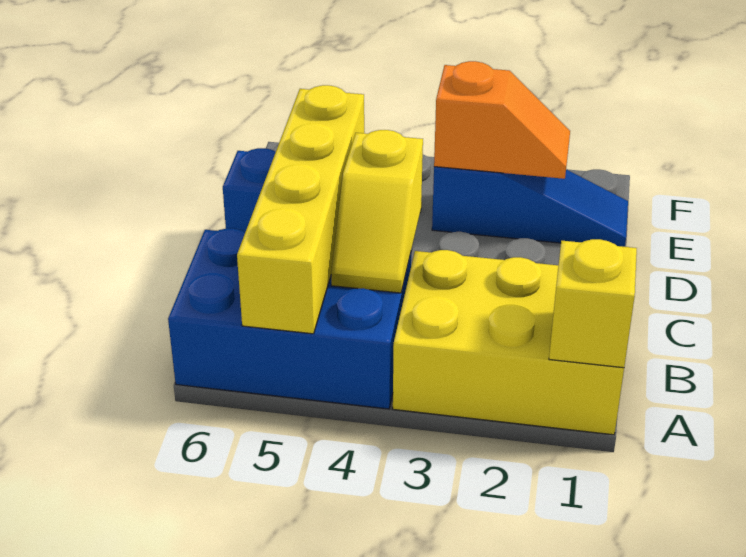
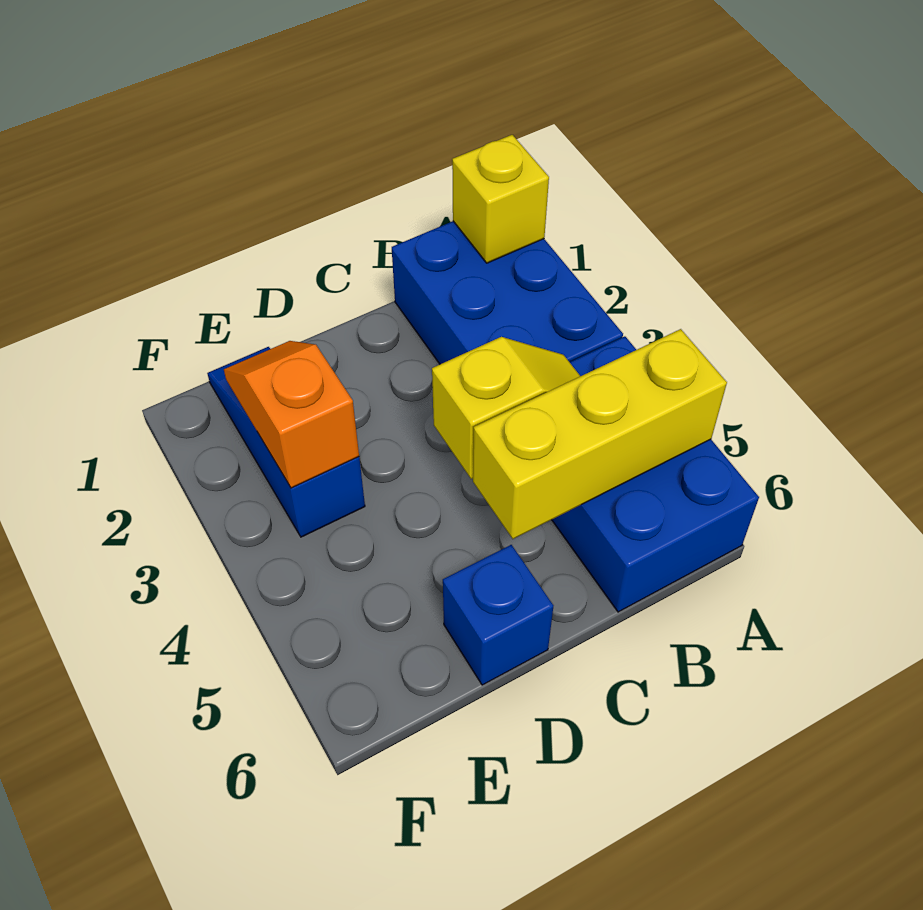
yellow brick A1:B3 level 1 -> blue brick A1:B3 level 1
yellow brick A5:D5 level 2 -> yellow brick A5:C5 level 2

